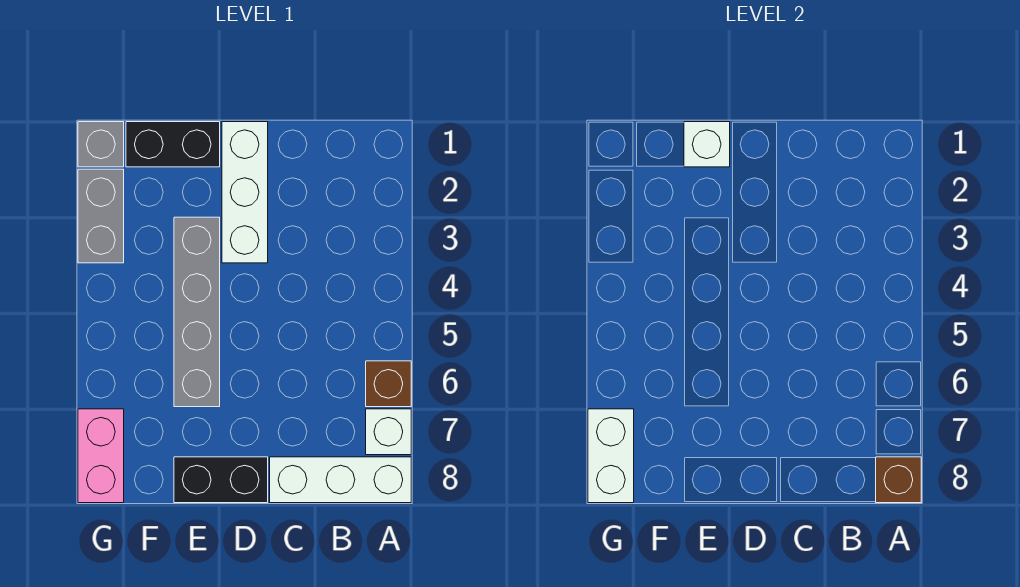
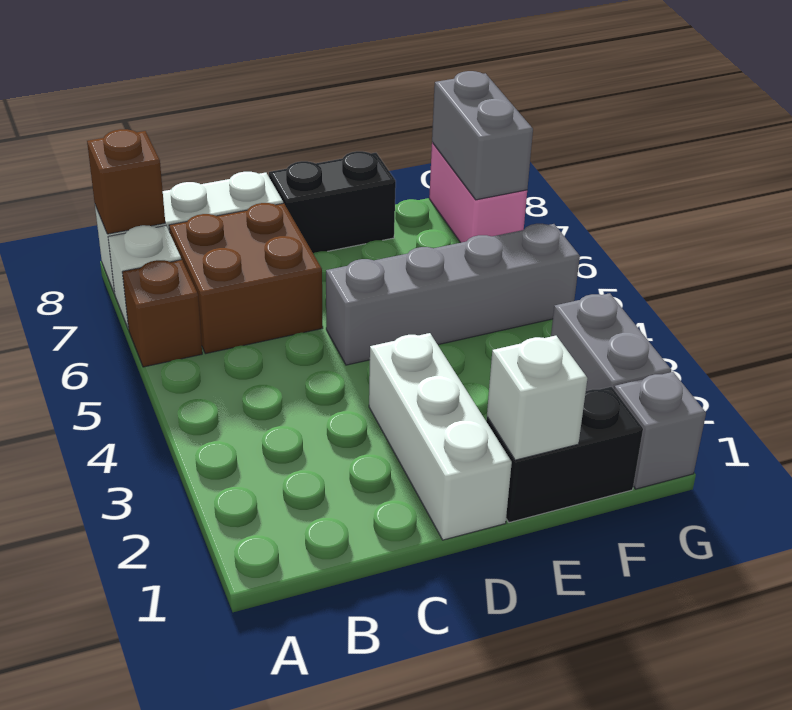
none -> brown brick B6:C7 level 1
grey brick E3:E6 level 1 -> grey brick D5:G5 level 1
white brick G7:G8 level 2 -> grey brick G7:G8 level 2

